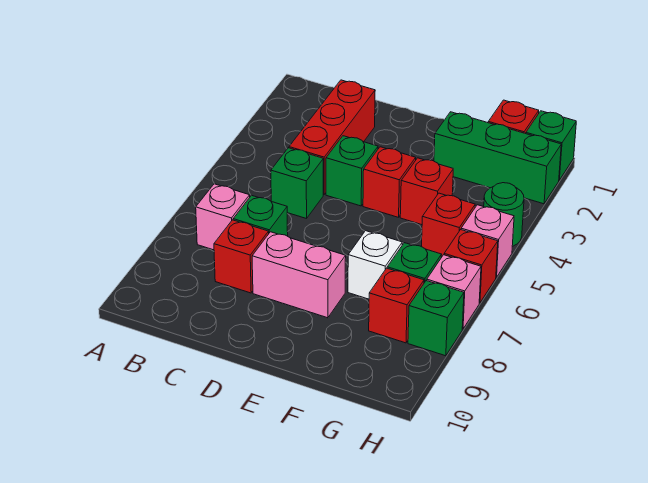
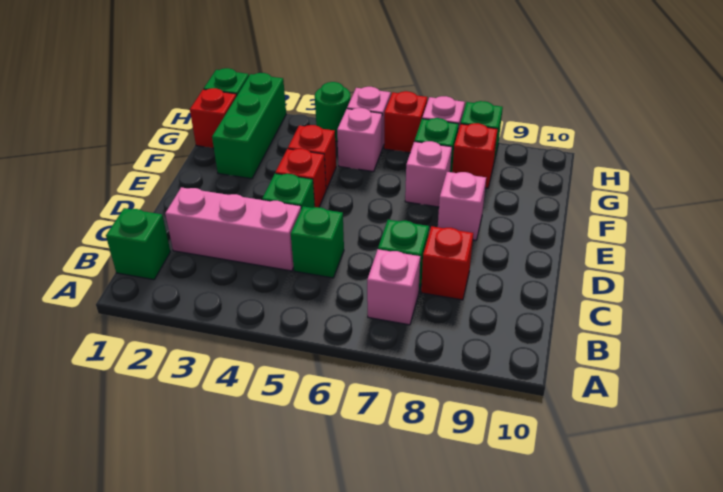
none -> green brick B1 level 1
red brick C2:C4 level 1 -> pink brick C2:C4 level 1
pink brick D8:E8 level 1 -> pink brick E8 level 1
white brick F7 level 1 -> pink brick F7 level 1
red brick G5 level 1 -> pink brick G5 level 1

